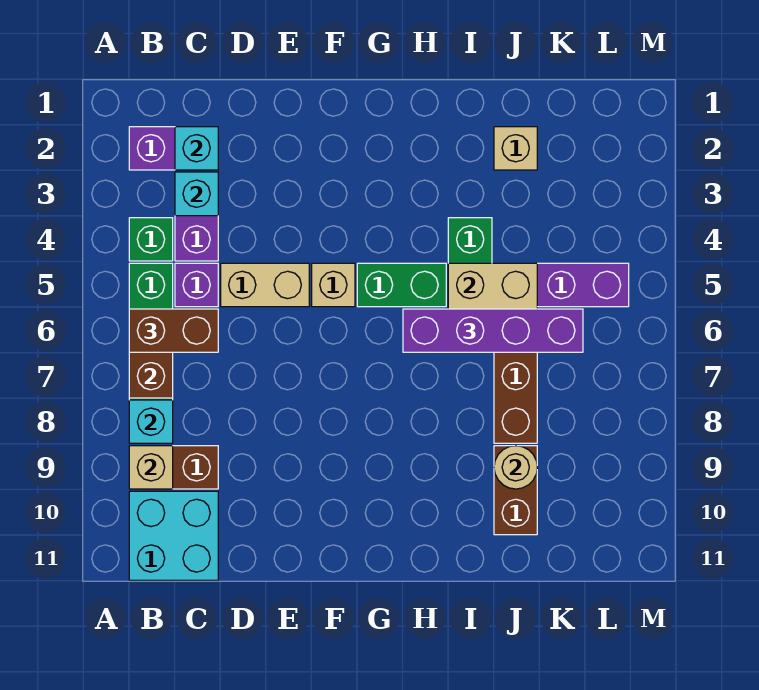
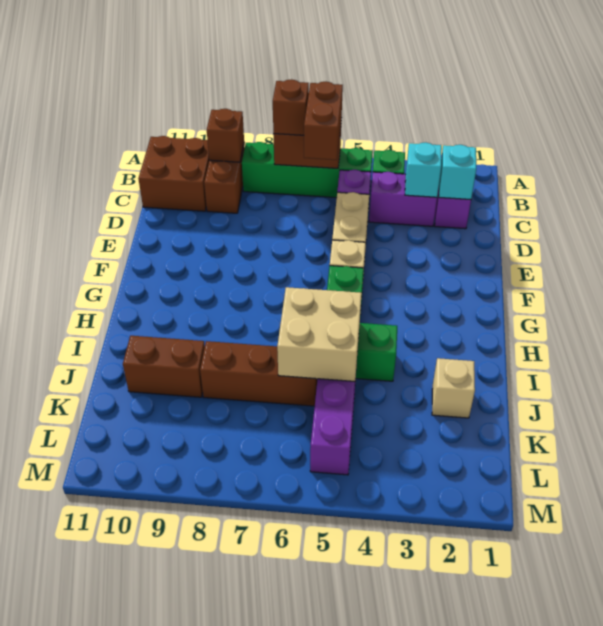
none -> brown brick B7 level 3
cyan brick B8 level 2 -> none
tan brick B9 level 2 -> brown brick B9 level 2
cyan brick B10:C11 level 1 -> brown brick B10:C11 level 1
purple brick H6:K6 level 3 -> none
tan round brick J9 level 2 -> none

